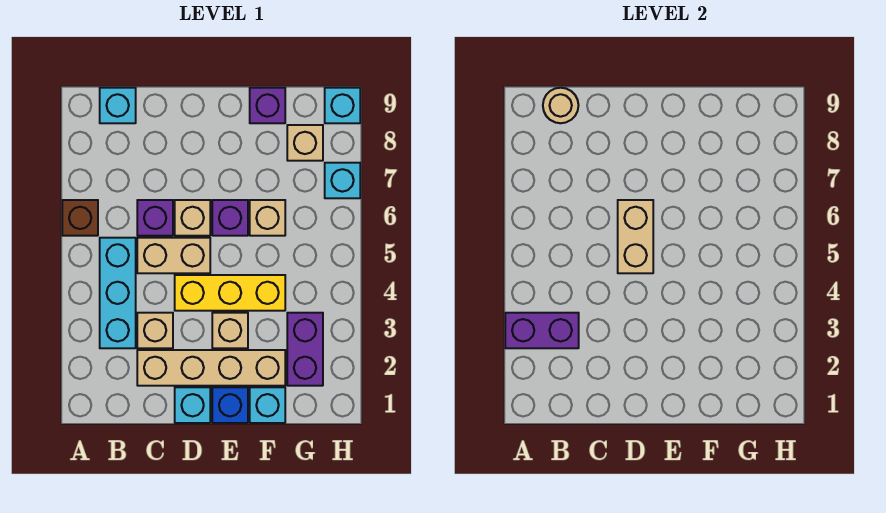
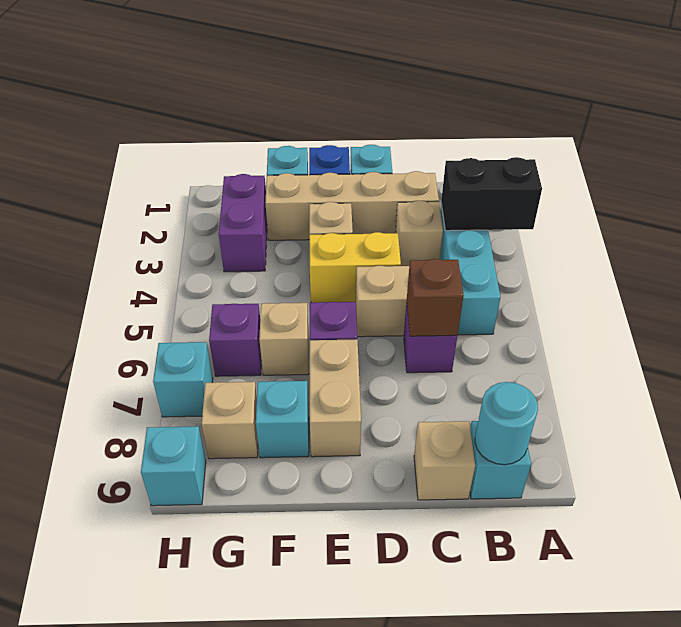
purple brick A3:B3 level 2 -> black brick A3:B3 level 2
brown brick A6 level 1 -> brown brick C6 level 2
tan round brick B9 level 2 -> cyan round brick B9 level 2
yellow brick D4:F4 level 1 -> yellow brick D4:E4 level 1
tan brick D5:D6 level 2 -> tan brick E7:E8 level 1
tan brick D6 level 1 -> tan brick C9 level 1
none -> cyan brick F8 level 1
purple brick F9 level 1 -> purple brick G6 level 1

